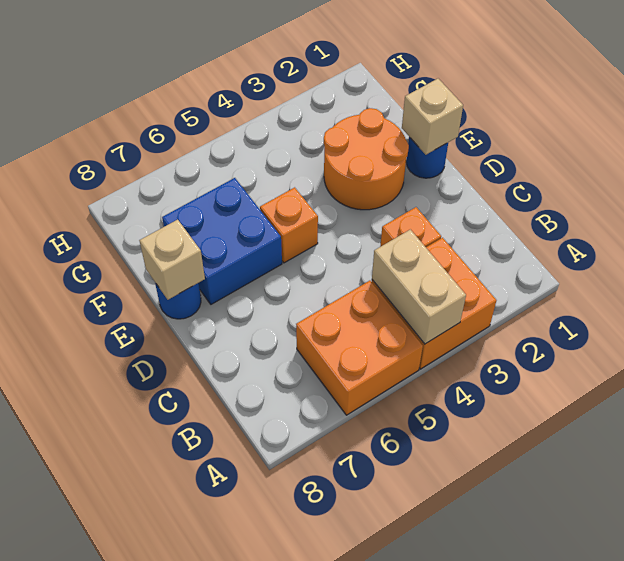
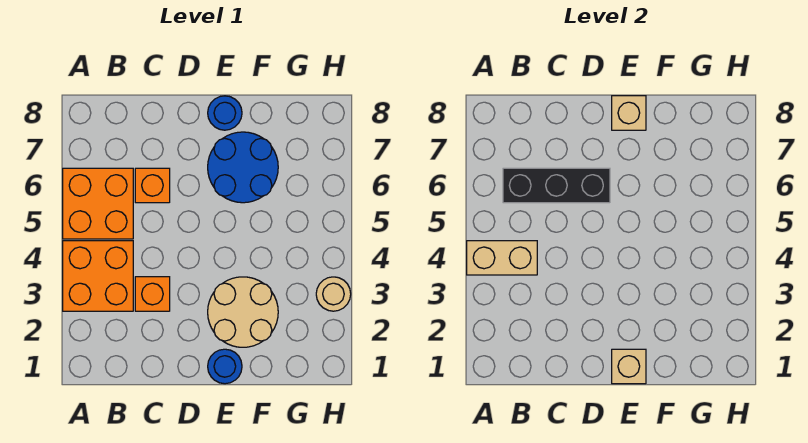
none -> black brick B6:D6 level 2
orange round brick E2:F3 level 1 -> tan round brick E2:F3 level 1
orange brick E5 level 1 -> orange brick C6 level 1
blue brick E6:F7 level 1 -> blue round brick E6:F7 level 1
none -> tan round brick H3 level 1

